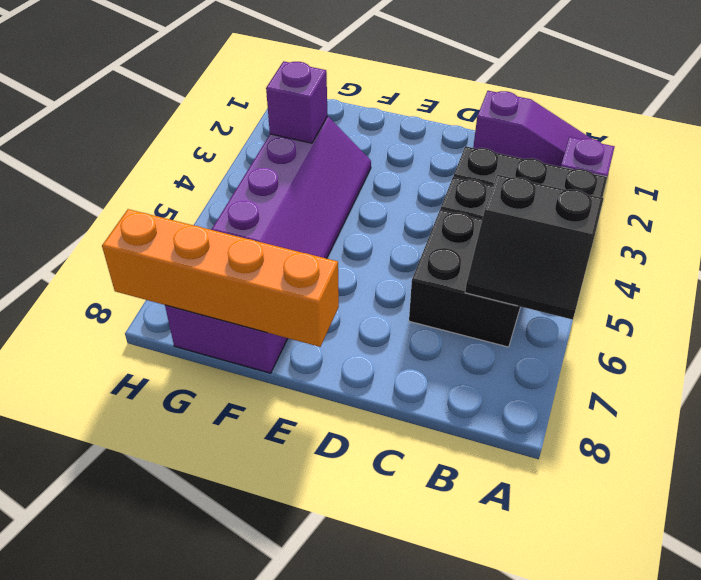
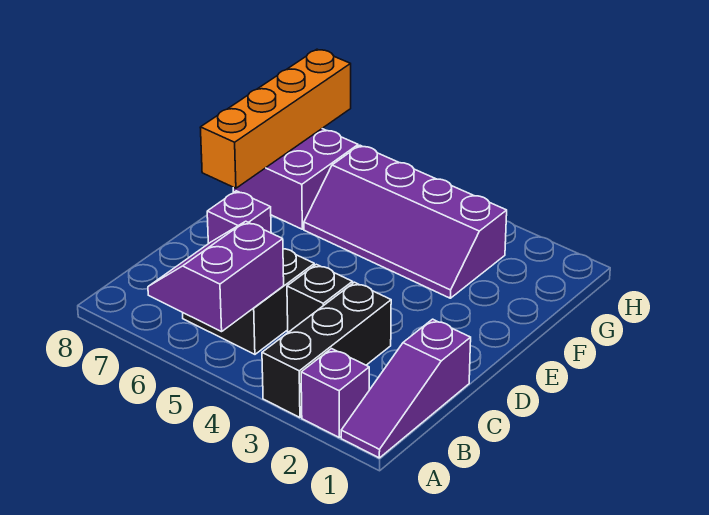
black slope A5:B6 level 2 top 5 -> purple slope A5:B6 level 2 top 5
purple brick G3 level 2 -> purple brick D7 level 1

